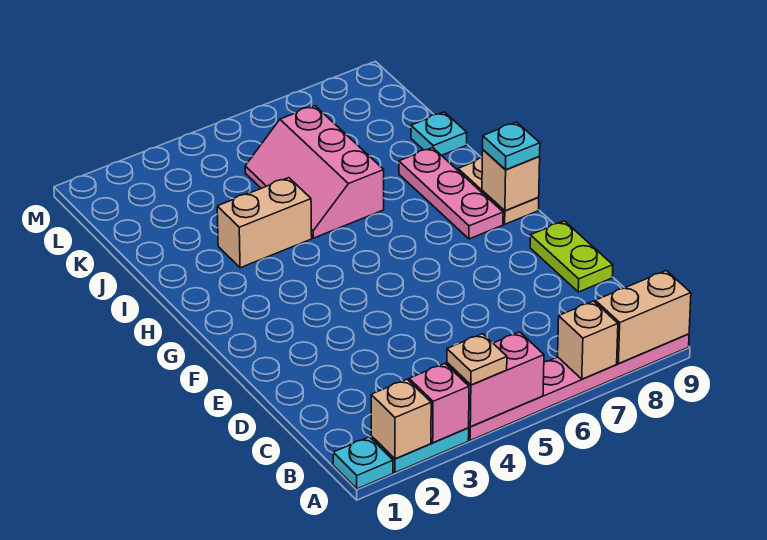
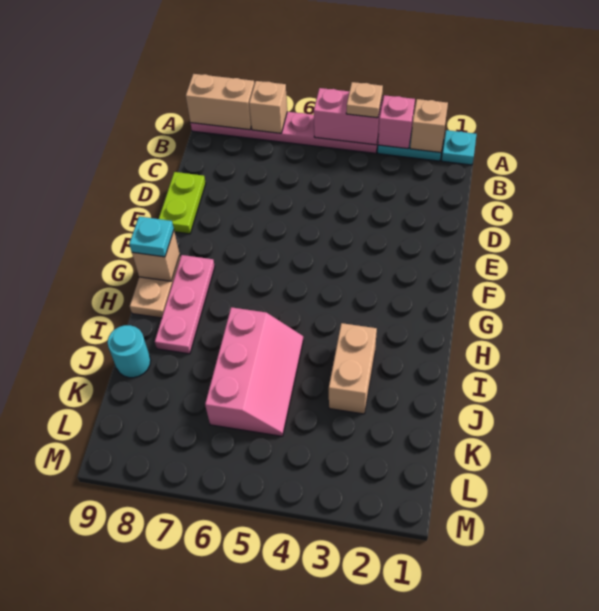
tan brick I3:I4 level 1 -> tan brick I3:J3 level 1
cyan plate J9 level 1 -> cyan round brick J9 level 1

